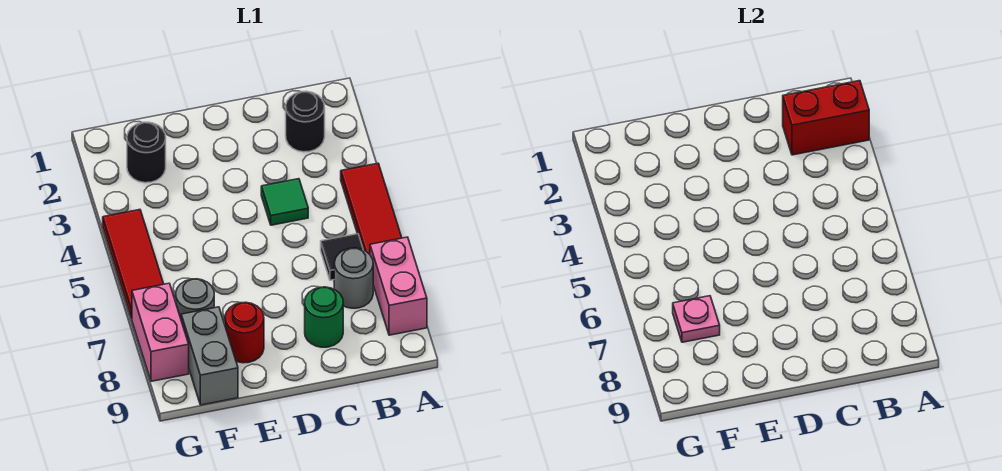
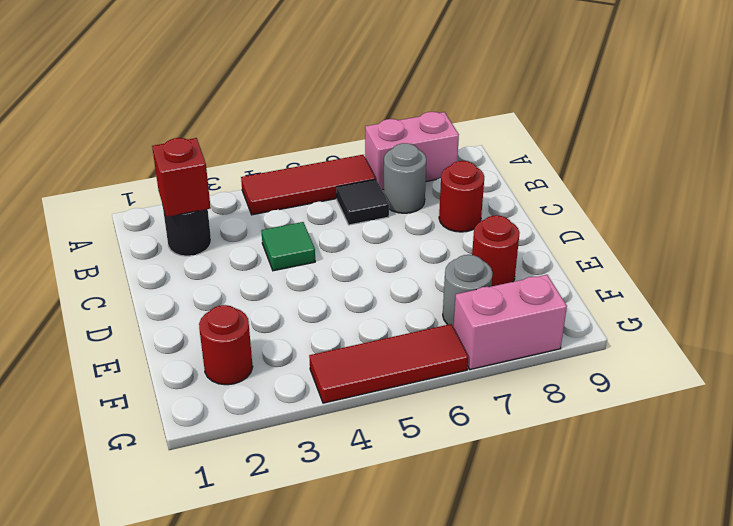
red brick A2:B2 level 2 -> red brick B2 level 2
green round brick C8 level 1 -> red round brick C8 level 1
black round brick F2 level 1 -> red round brick F2 level 1
pink plate F7 level 2 -> none
grey brick F8:F9 level 1 -> none

